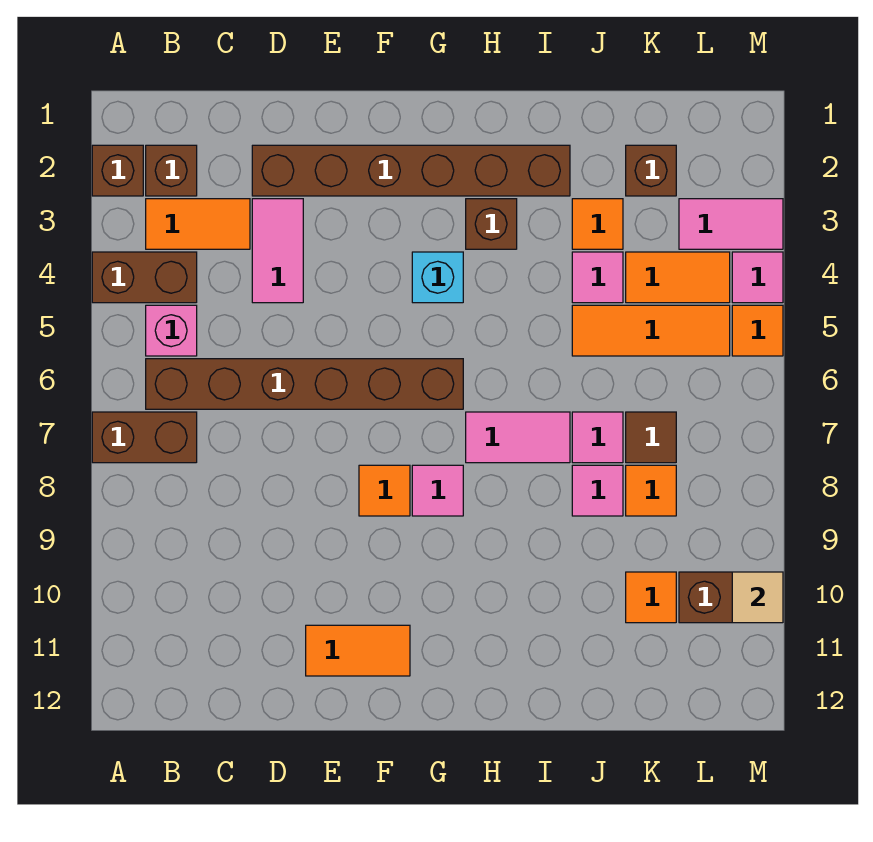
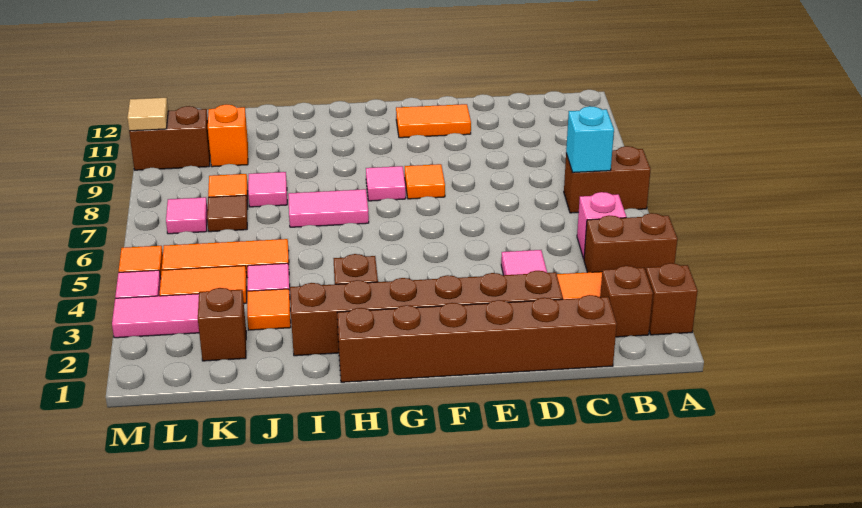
brown brick B6:G6 level 1 -> brown brick C1:H1 level 1
cyan brick G4 level 1 -> cyan brick B7 level 2
pink tile J7 level 1 -> pink tile L7 level 1
orange tile K10 level 1 -> orange brick K10 level 1

